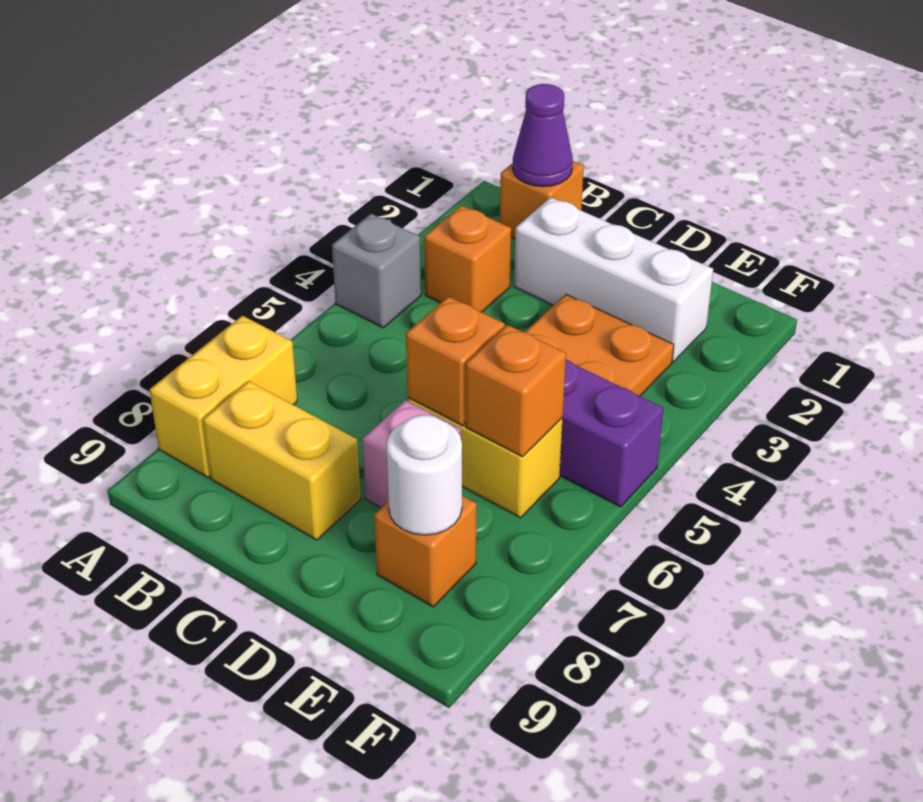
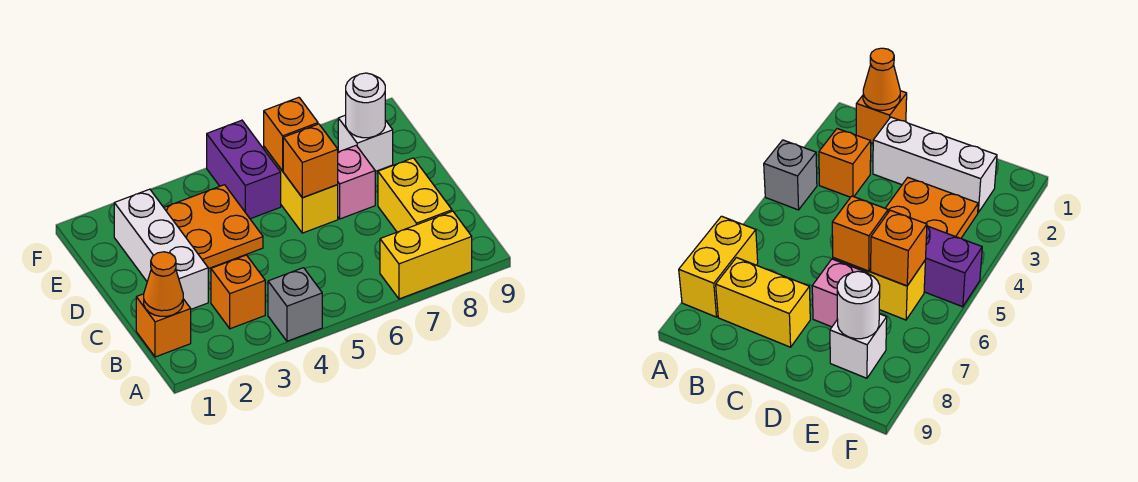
purple cone B1 level 2 -> orange cone B1 level 2
orange brick E8 level 1 -> white brick E8 level 1

